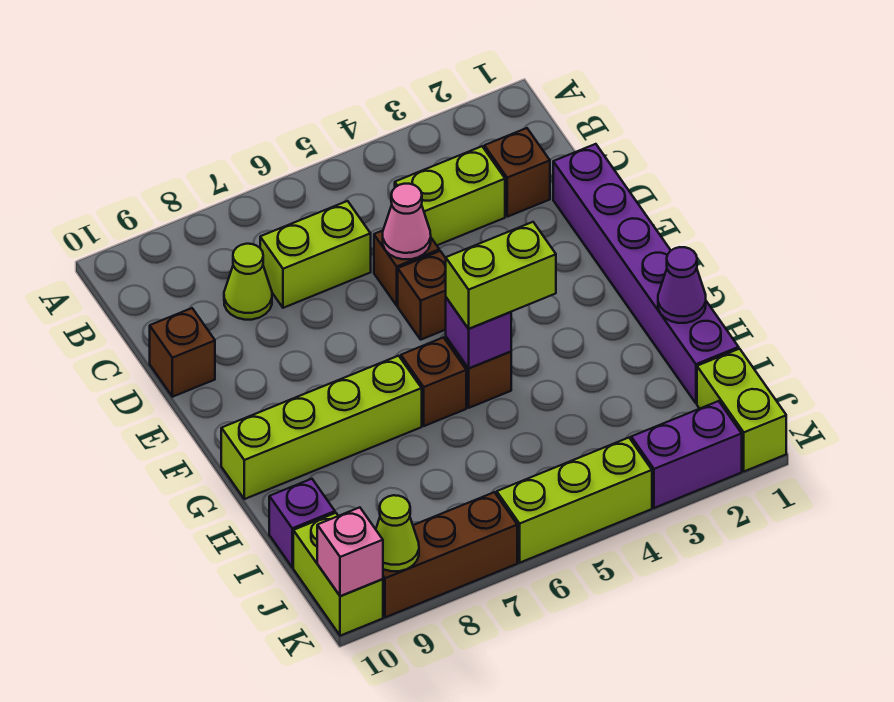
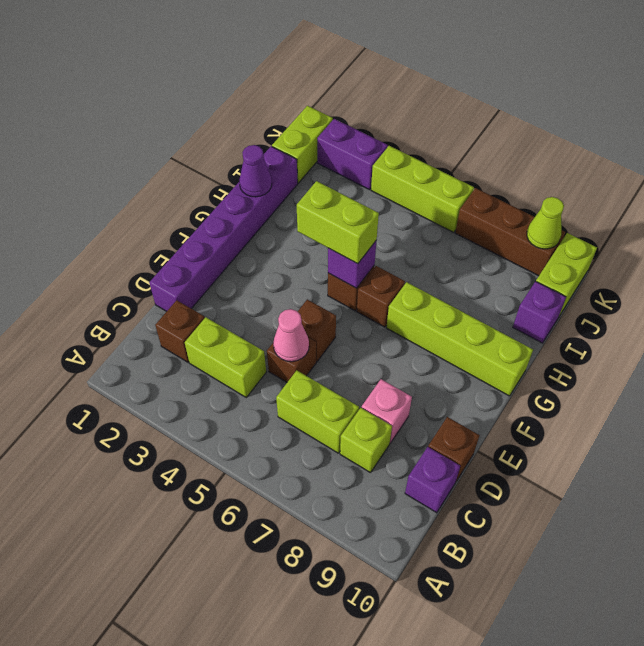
lime cone C8 level 1 -> lime brick C8 level 1
none -> purple brick C10 level 1
pink brick K10 level 2 -> pink brick D8 level 1

